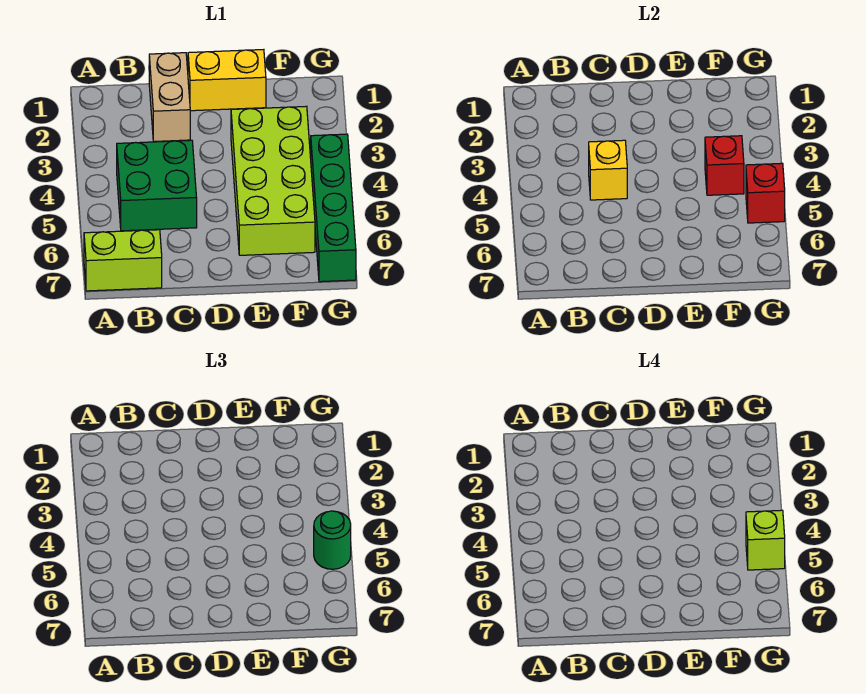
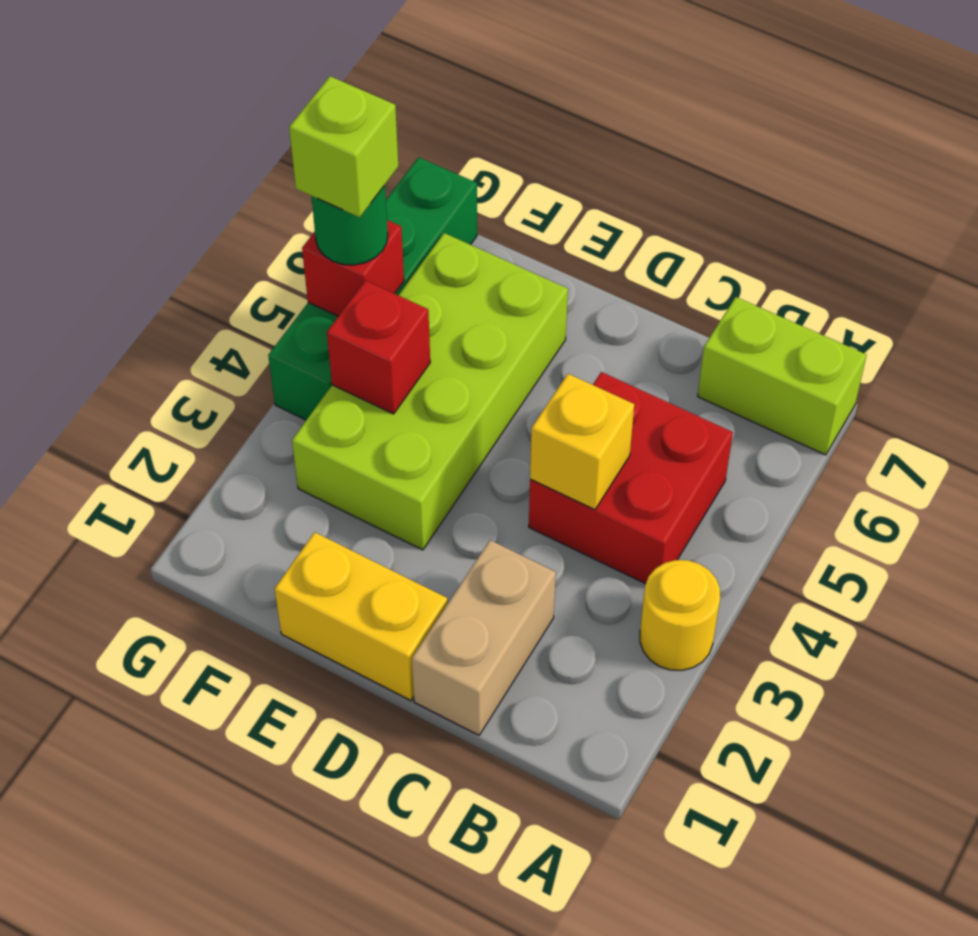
none -> yellow round brick A3 level 1
green brick B4:C5 level 1 -> red brick B4:C5 level 1

